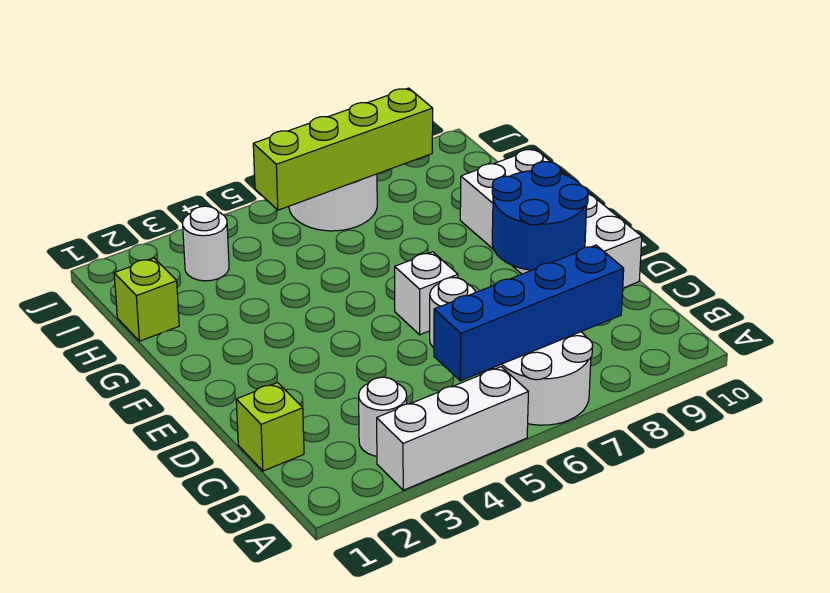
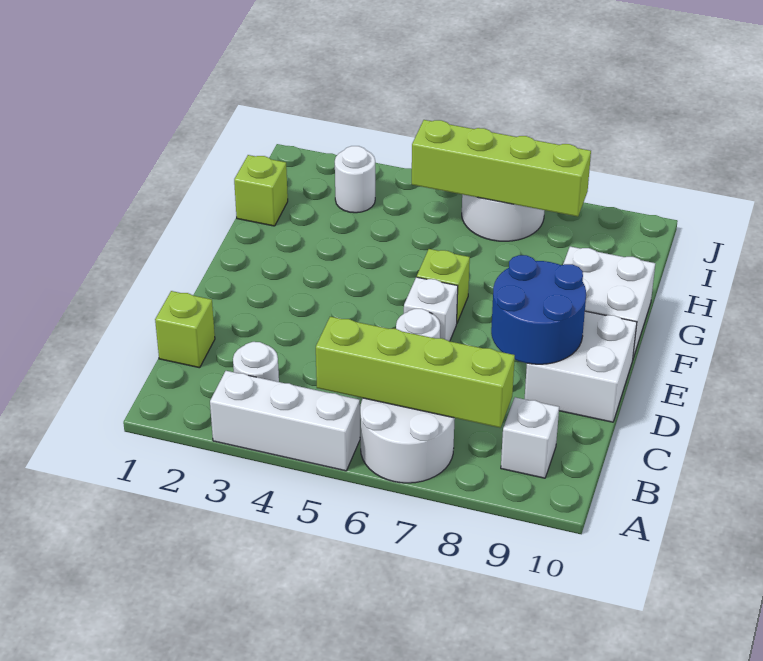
blue brick B5:B8 level 2 -> lime brick B5:B8 level 2
none -> white brick B9 level 1
none -> lime brick F6 level 1

